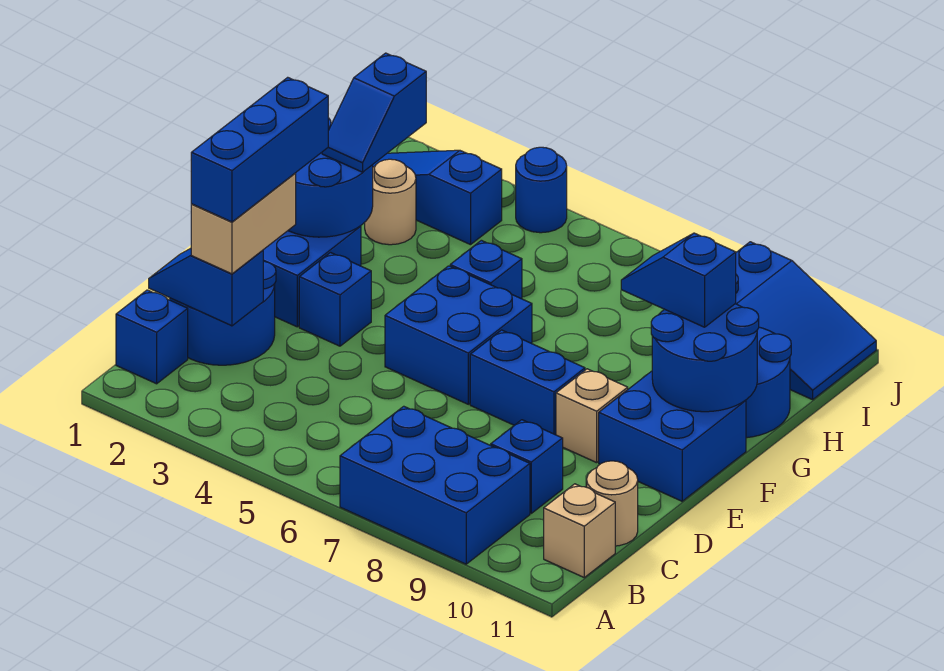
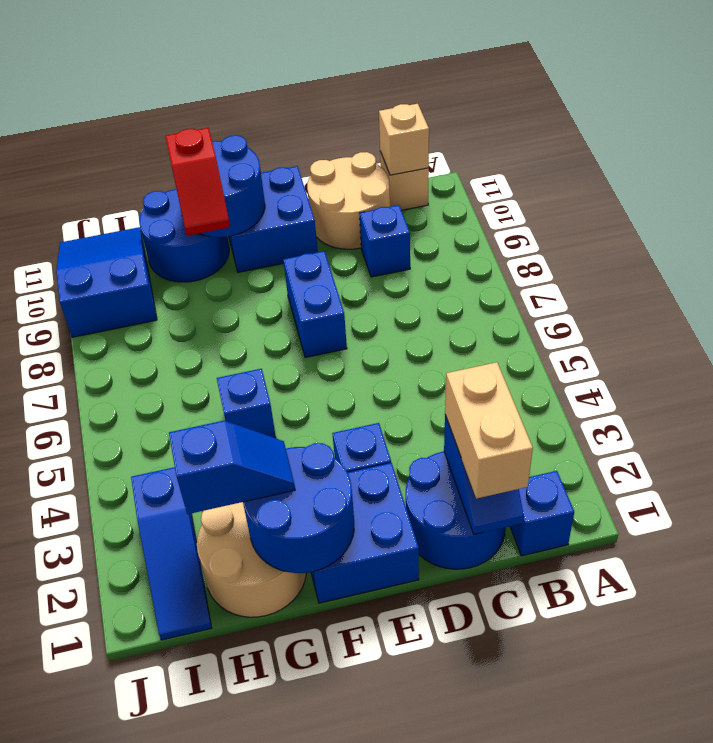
blue brick A7:B9 level 1 -> none
tan brick C2:D2 level 3 -> tan brick C1:C2 level 3
blue brick C2:E2 level 4 -> none
tan round brick C11 level 1 -> tan round brick C10:D11 level 1
blue brick E5:F6 level 1 -> none
tan brick E9 level 1 -> tan brick B11 level 2
blue slope G9:G10 level 3 top 10 -> red slope G9:G10 level 3 top 10
tan round brick H2 level 1 -> tan round brick G1:H2 level 1
blue round brick J4 level 1 -> none

